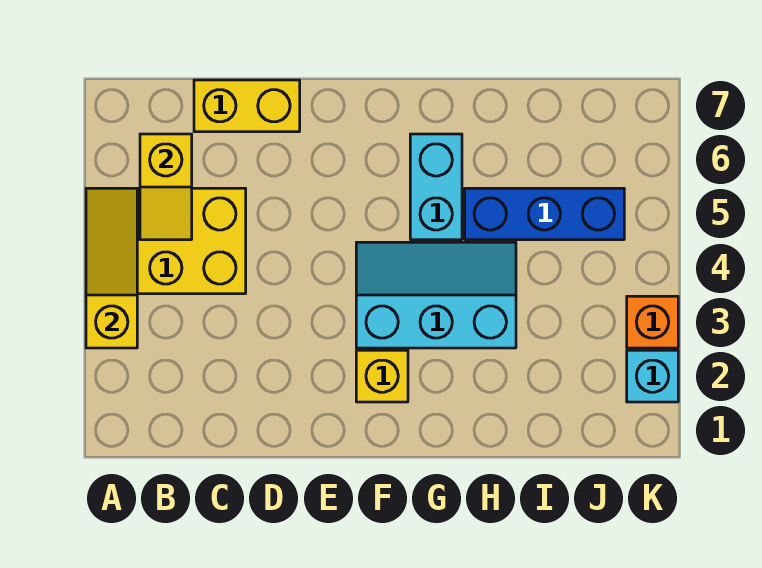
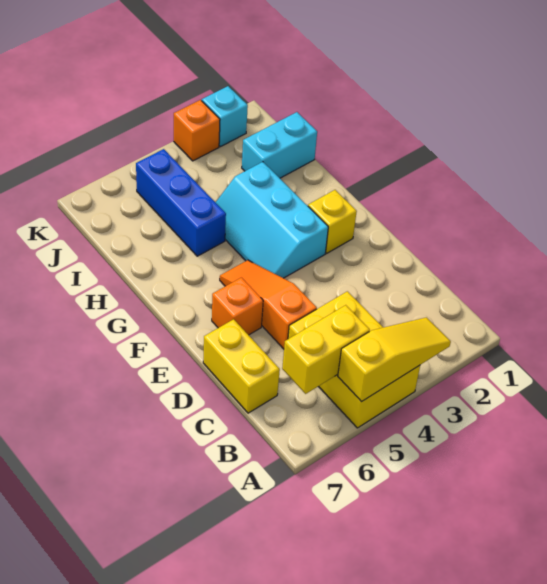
yellow slope A3:A5 level 2 top 3 -> yellow slope A3:A5 level 2 top 5
yellow slope B5:B6 level 2 top 6 -> yellow brick B5:B6 level 2
none -> orange slope D5:F5 level 1 top D
none -> orange brick E6 level 1
cyan brick G5:G6 level 1 -> cyan brick I1:I2 level 1

